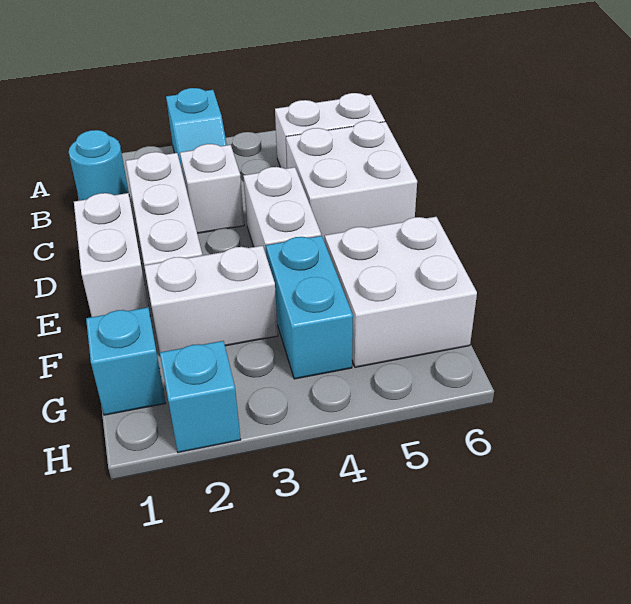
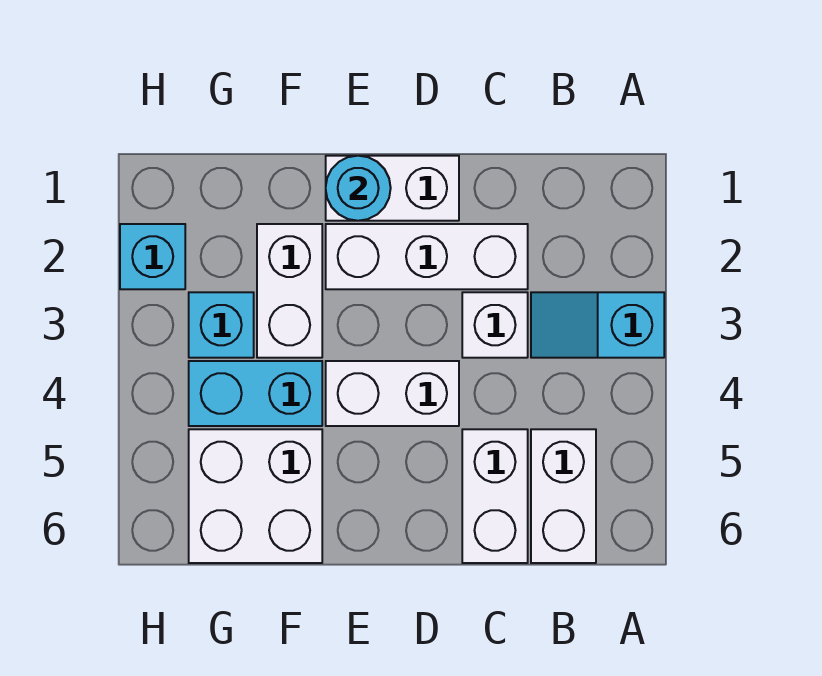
cyan round brick B1 level 1 -> cyan round brick E1 level 2
white brick C5:D6 level 1 -> white brick C5:C6 level 1
cyan brick G1 level 1 -> cyan brick G3 level 1

